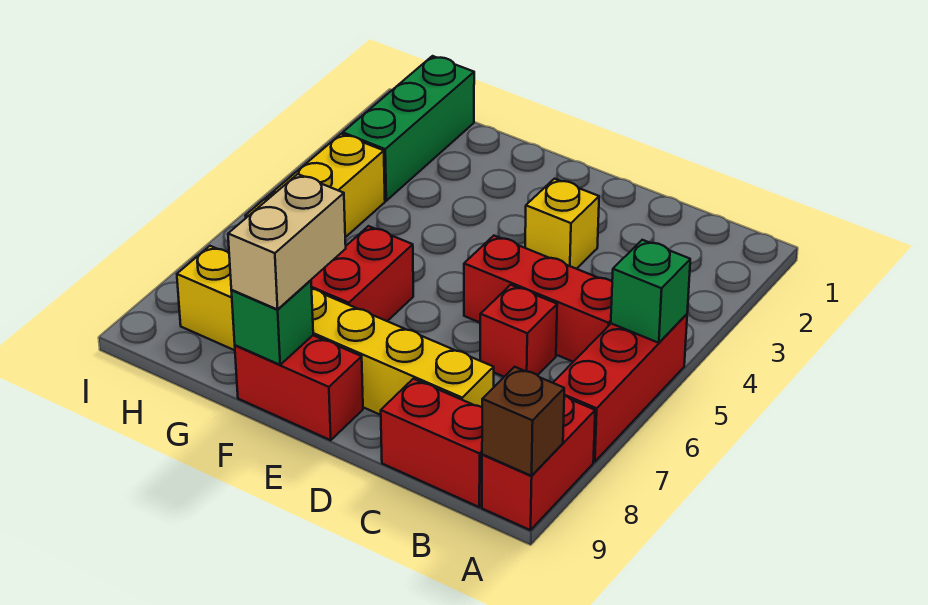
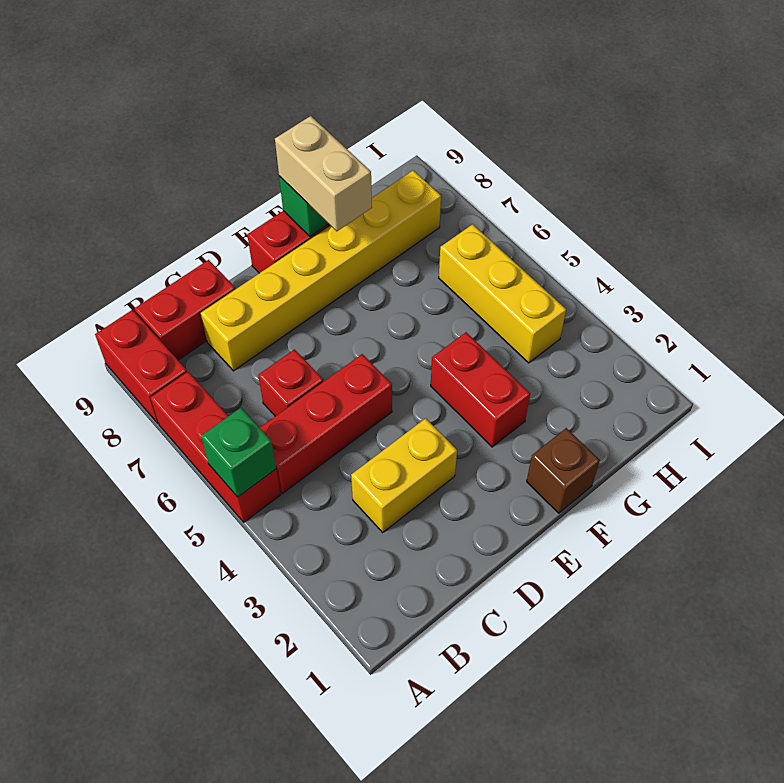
brown brick A9 level 2 -> brown brick F1 level 1
yellow brick D3 level 1 -> yellow brick C3:D3 level 1
red brick F6:F7 level 1 -> red brick F3:F4 level 1
green brick H1:H3 level 1 -> none

